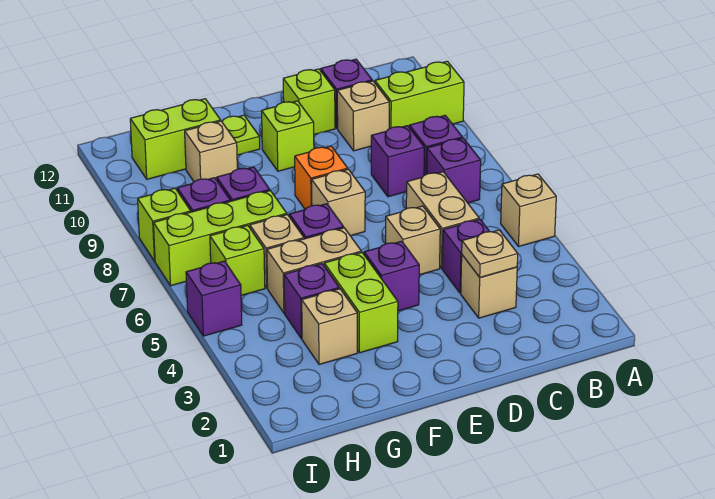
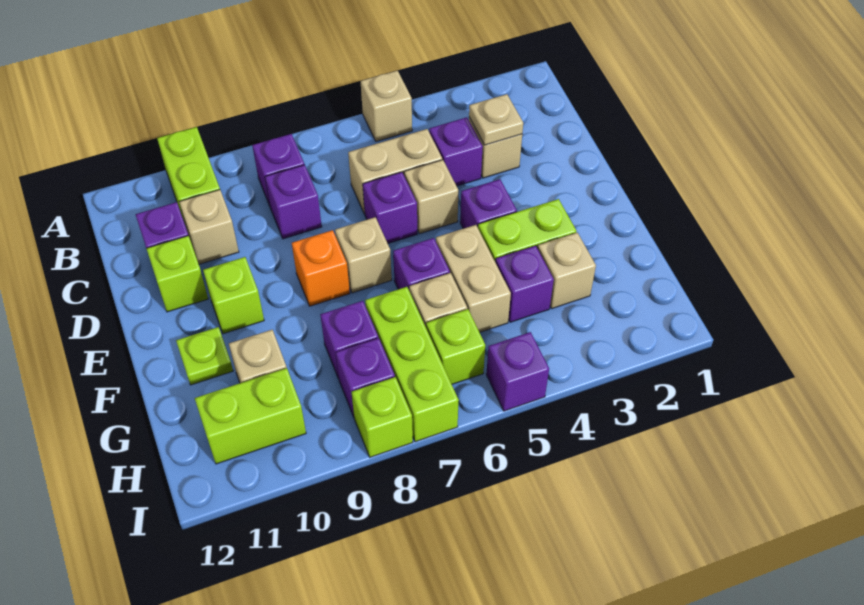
purple brick B7 level 1 -> purple brick D6 level 1
lime brick G11:H11 level 1 -> lime brick H10:H11 level 1

